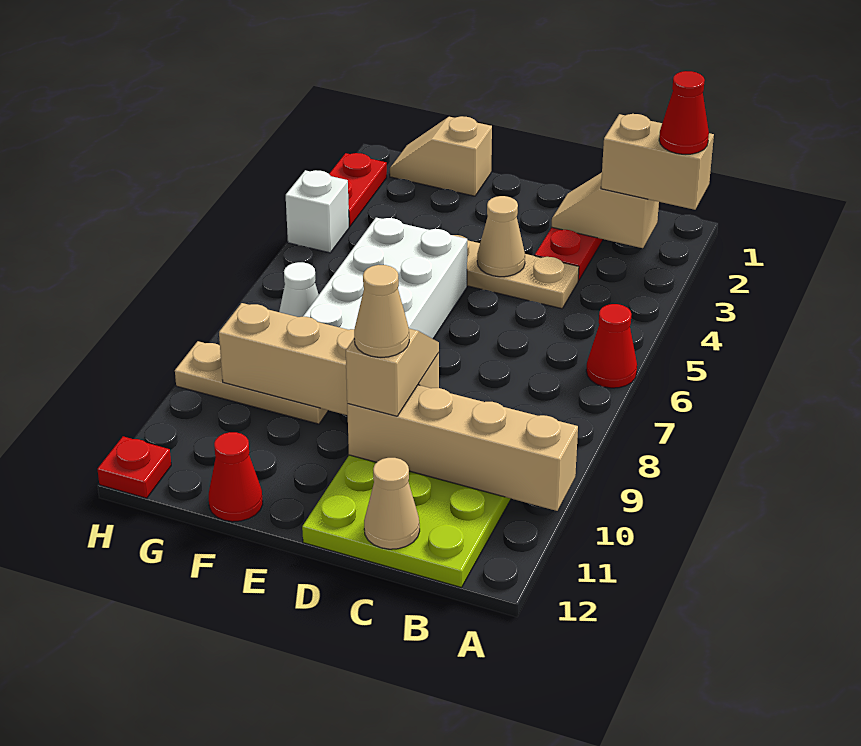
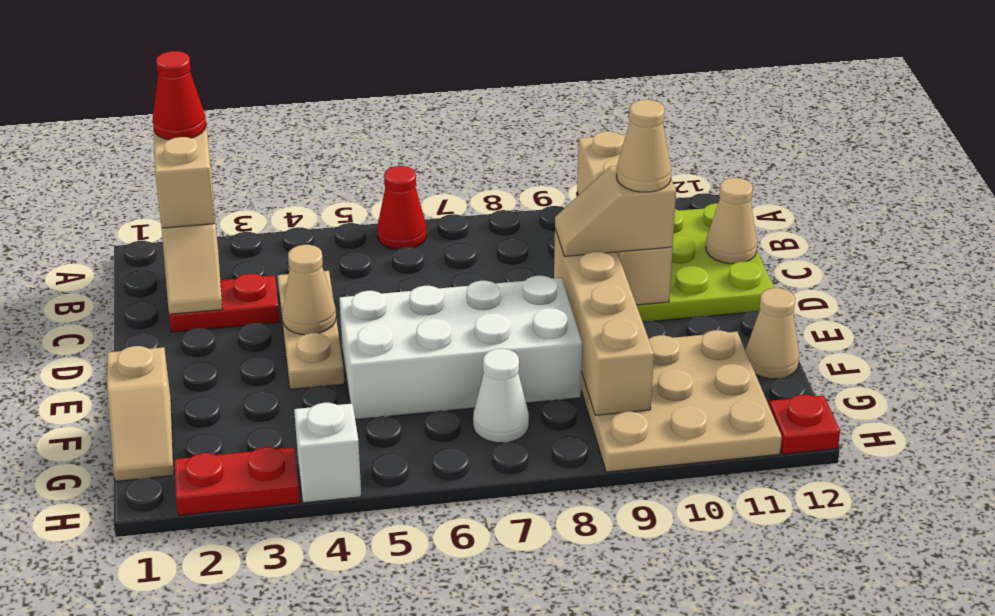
tan plate F9:H9 level 1 -> tan plate F9:H11 level 1
red cone F12 level 1 -> tan cone F12 level 1

